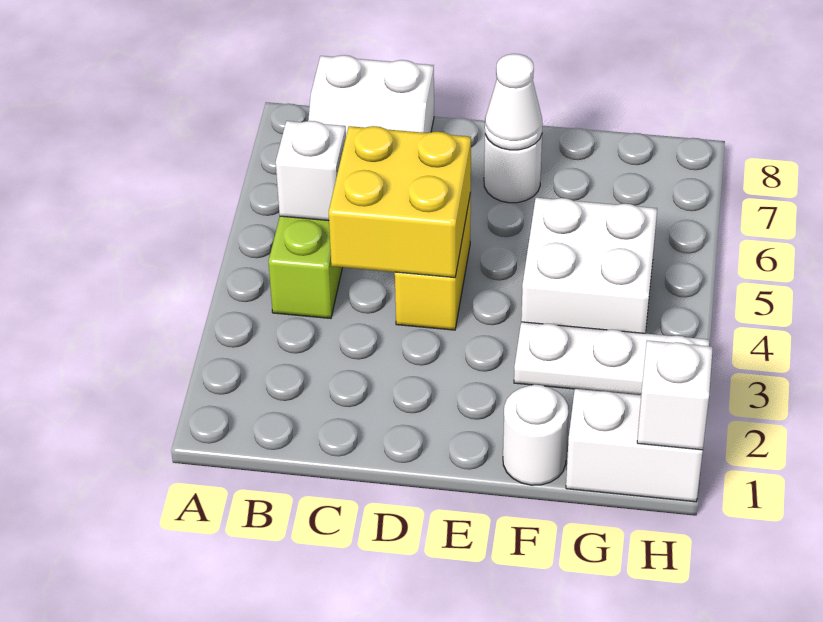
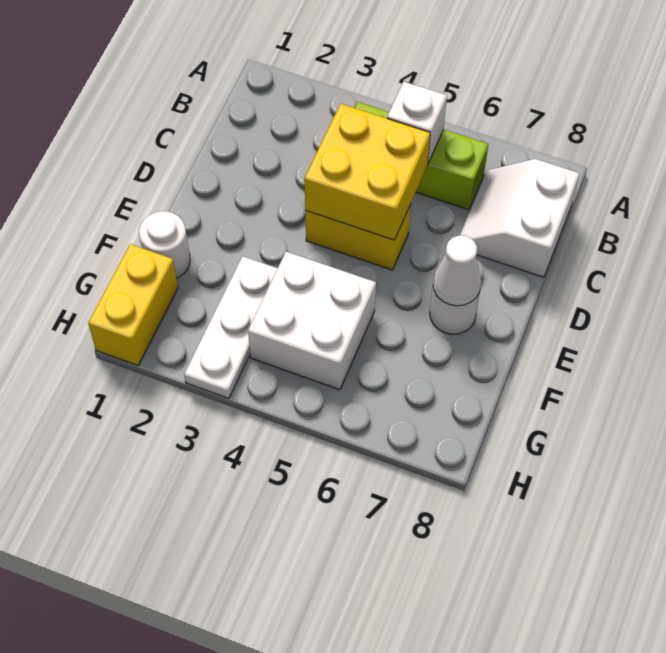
white brick G1:H1 level 1 -> yellow brick G1:H1 level 1
white brick H1 level 2 -> none

